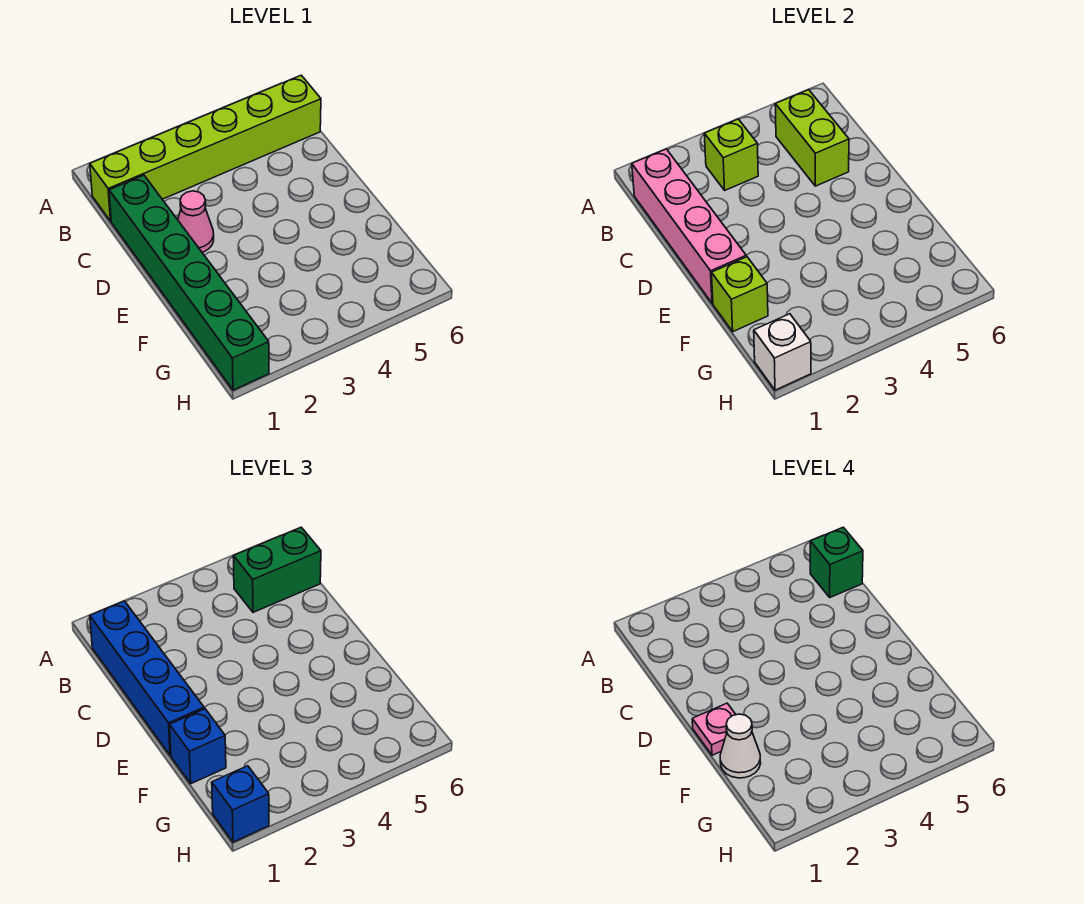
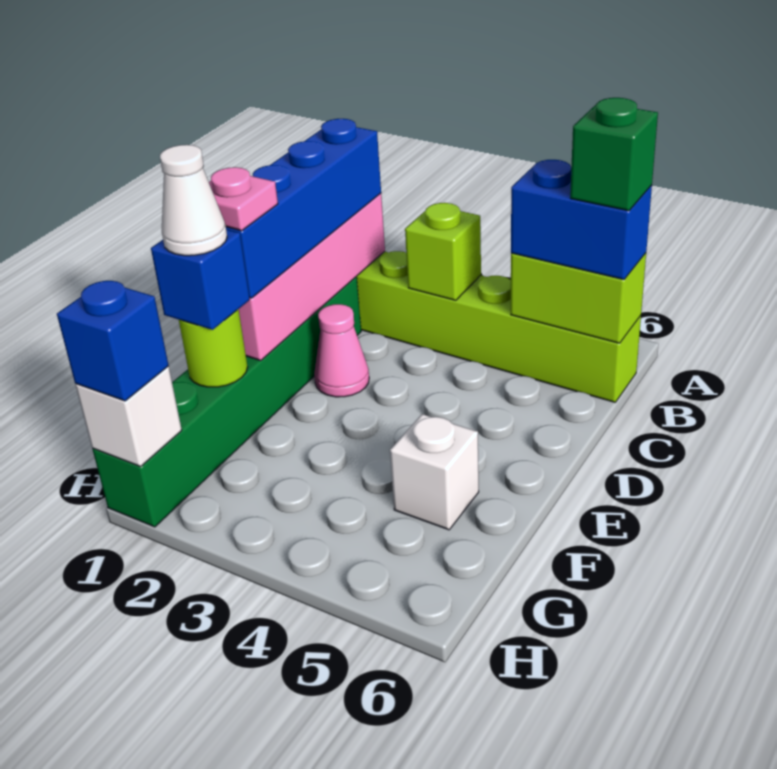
lime brick B5:C5 level 2 -> lime brick B5:B6 level 2
green brick B5:B6 level 3 -> blue brick B5:B6 level 3
lime brick F1 level 2 -> lime round brick F1 level 2
none -> white brick F5 level 1

